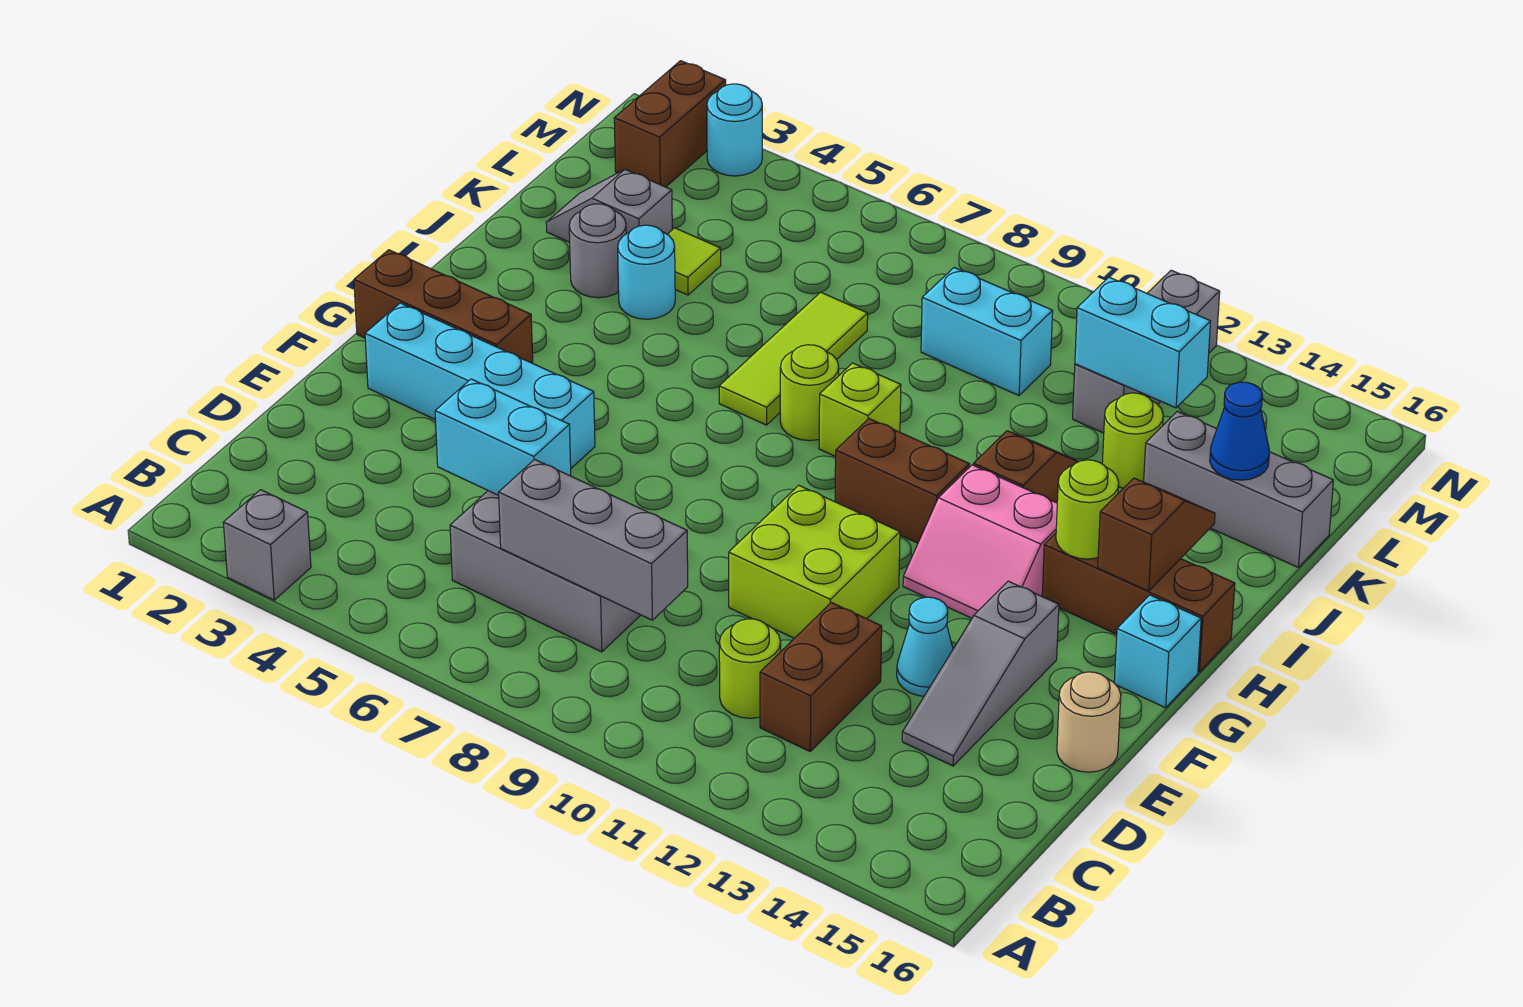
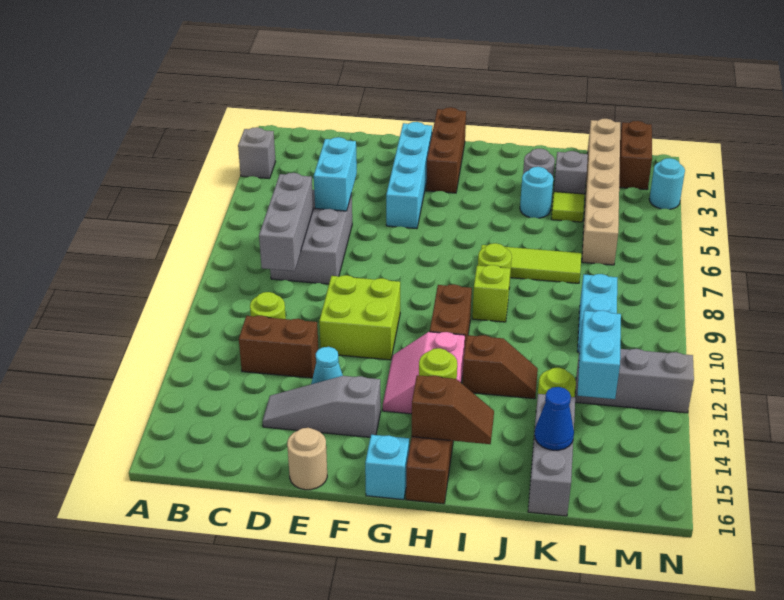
none -> tan brick L1:L6 level 1
brown brick M2:N2 level 1 -> brown brick M1:M2 level 1

